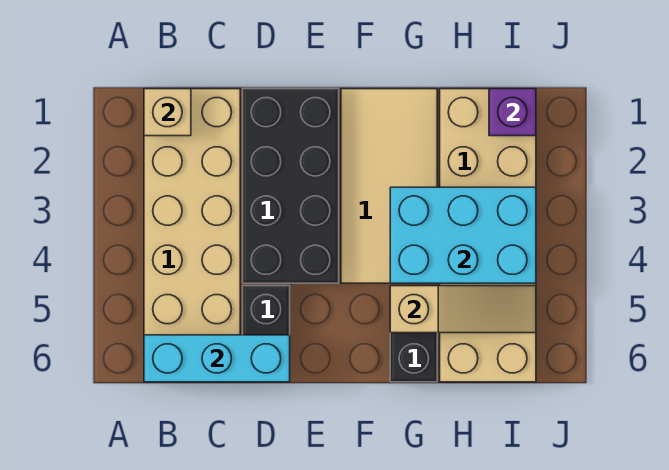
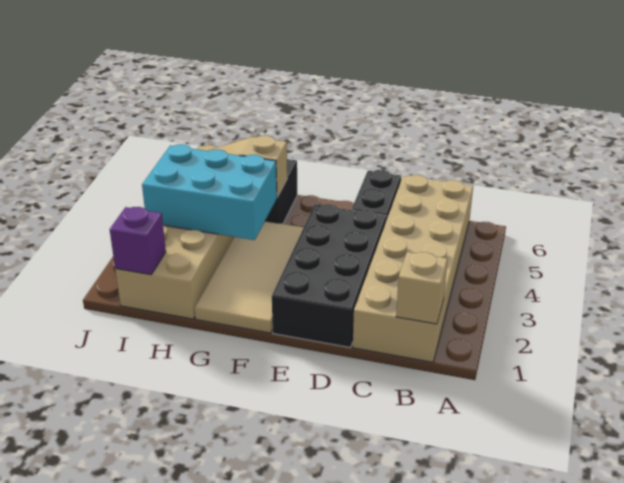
cyan brick B6:D6 level 2 -> none

